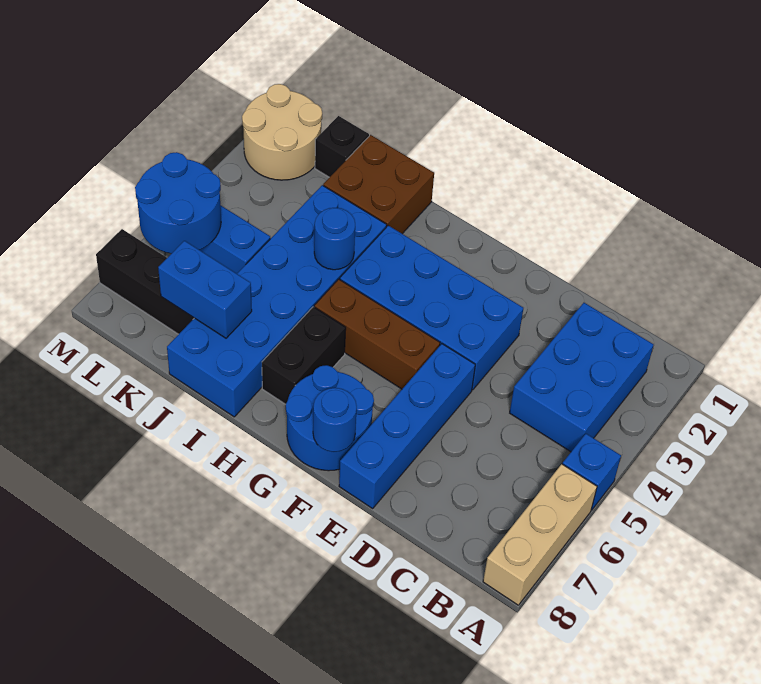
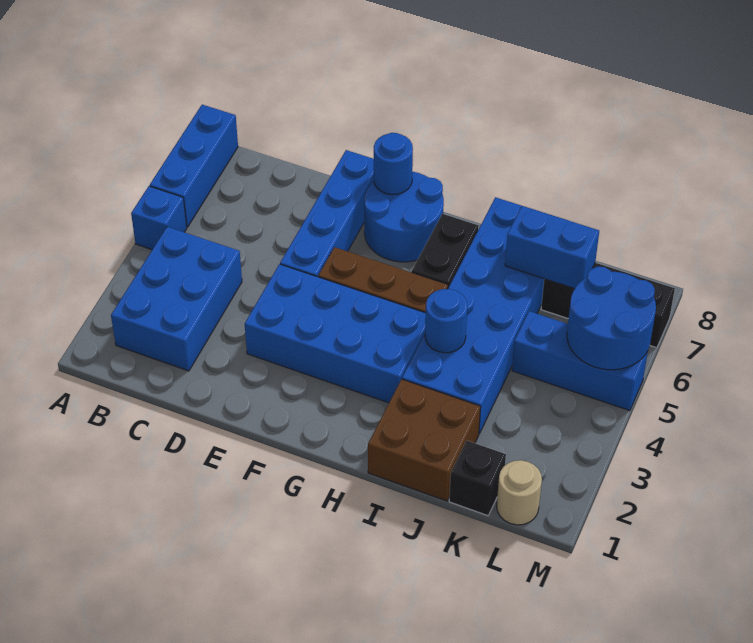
tan brick A6:A8 level 1 -> blue brick A6:A8 level 1
tan round brick L1:M2 level 1 -> tan round brick L1 level 1

